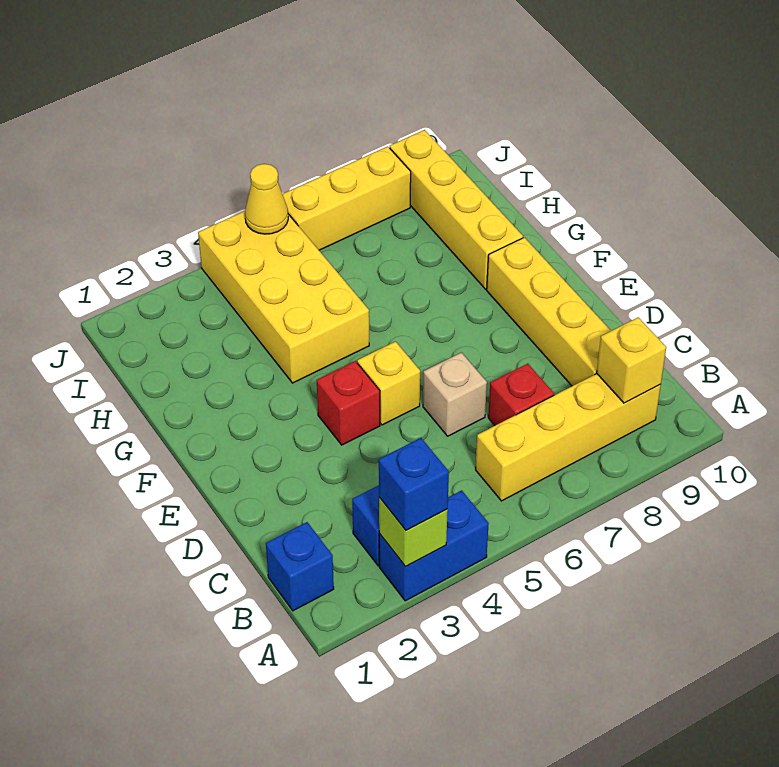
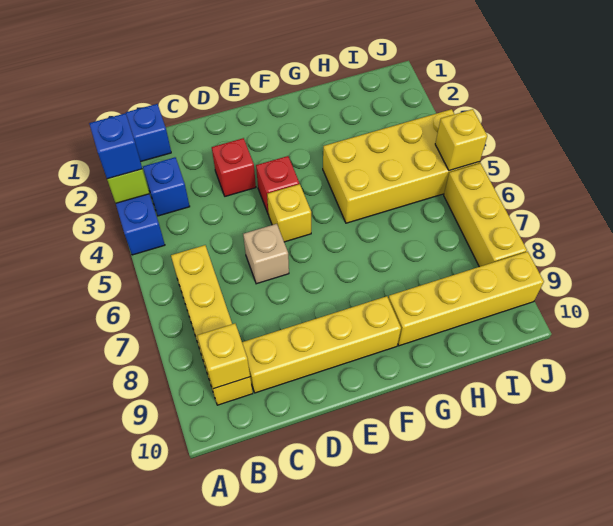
red brick C7 level 1 -> red brick D3 level 1
yellow cone J5 level 2 -> yellow brick J5 level 2

